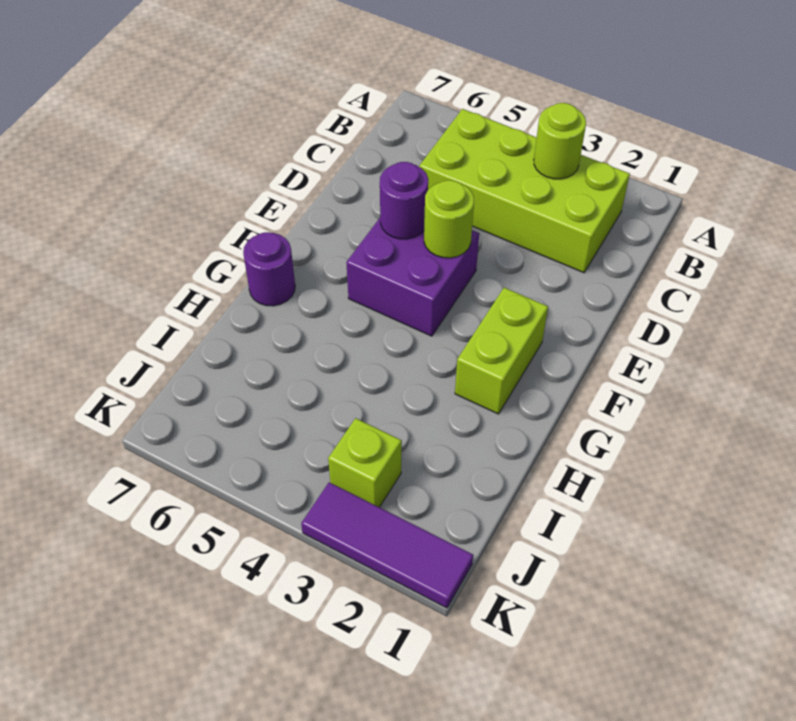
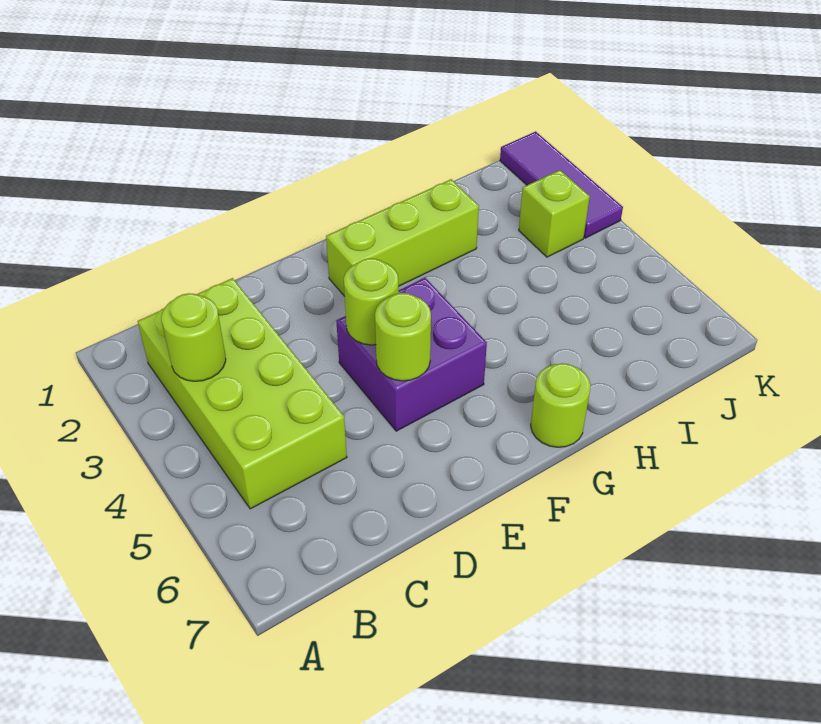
purple round brick E5 level 2 -> lime round brick E5 level 2
lime brick F2:G2 level 1 -> lime brick F2:H2 level 1
purple round brick G7 level 1 -> lime round brick G7 level 1

